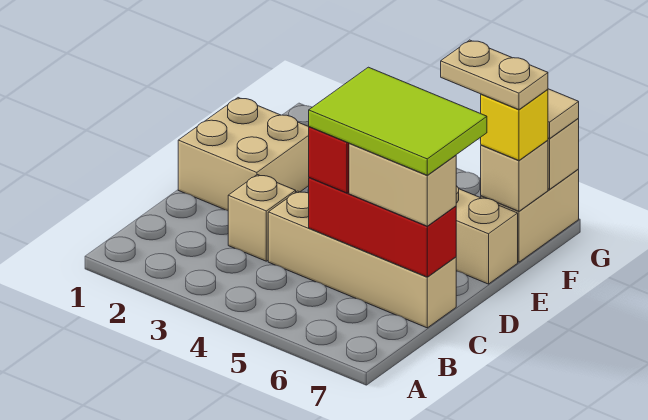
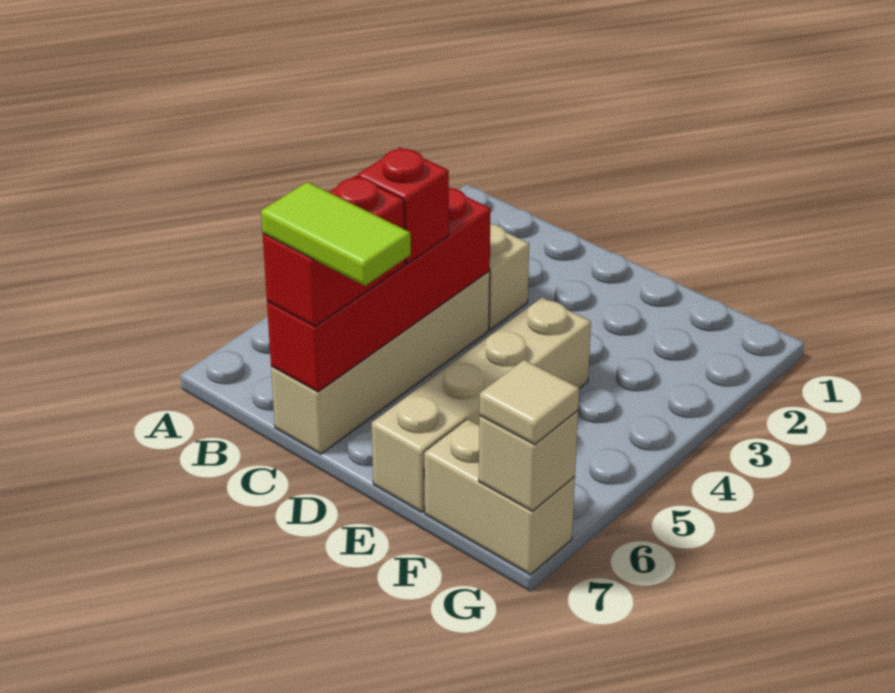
red brick C5:C7 level 2 -> red brick C4:C7 level 2
lime tile C5:D7 level 4 -> lime tile C7:D7 level 4
tan brick C6:C7 level 3 -> red brick C6:C7 level 3
tan brick D1:E2 level 1 -> none
tan plate F6:F7 level 4 -> none
tan brick F7 level 2 -> none
yellow brick F7 level 3 -> none

